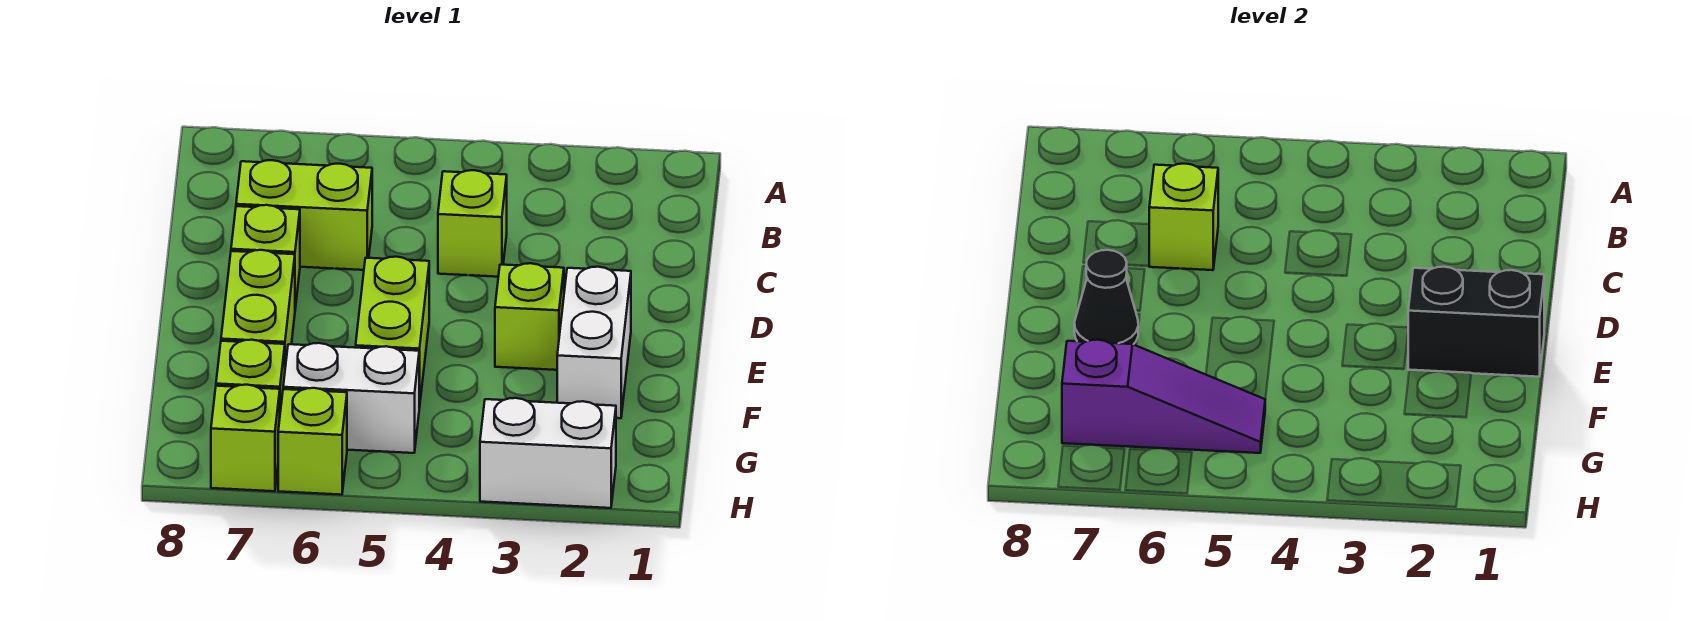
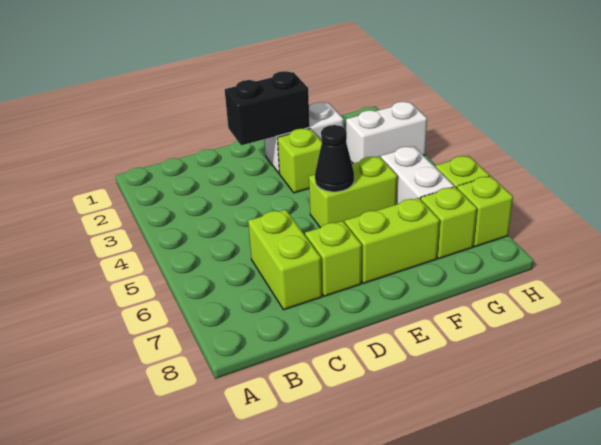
lime brick C4 level 1 -> none
lime brick C6 level 2 -> none
black brick E1:E2 level 2 -> black brick D2:E2 level 2
black cone E7 level 2 -> black cone E5 level 2
purple slope G5:G7 level 2 top 7 -> none
white brick H2:H3 level 1 -> white brick G3:H3 level 1

